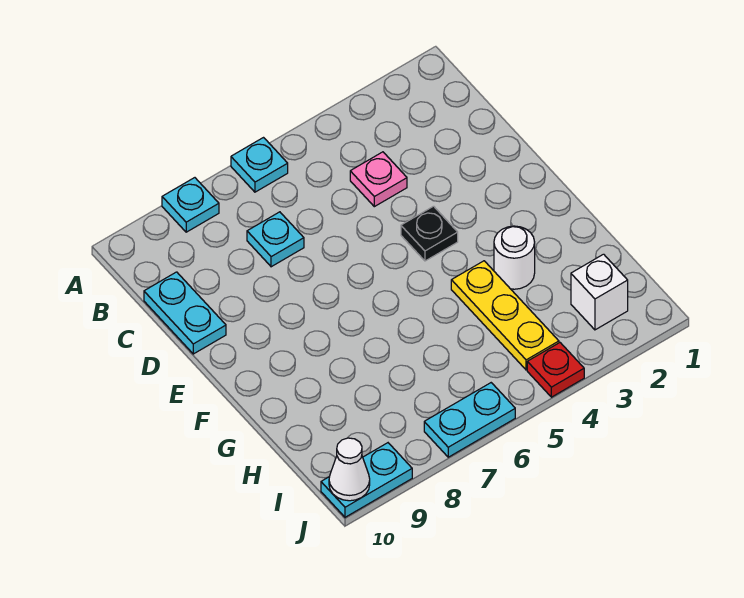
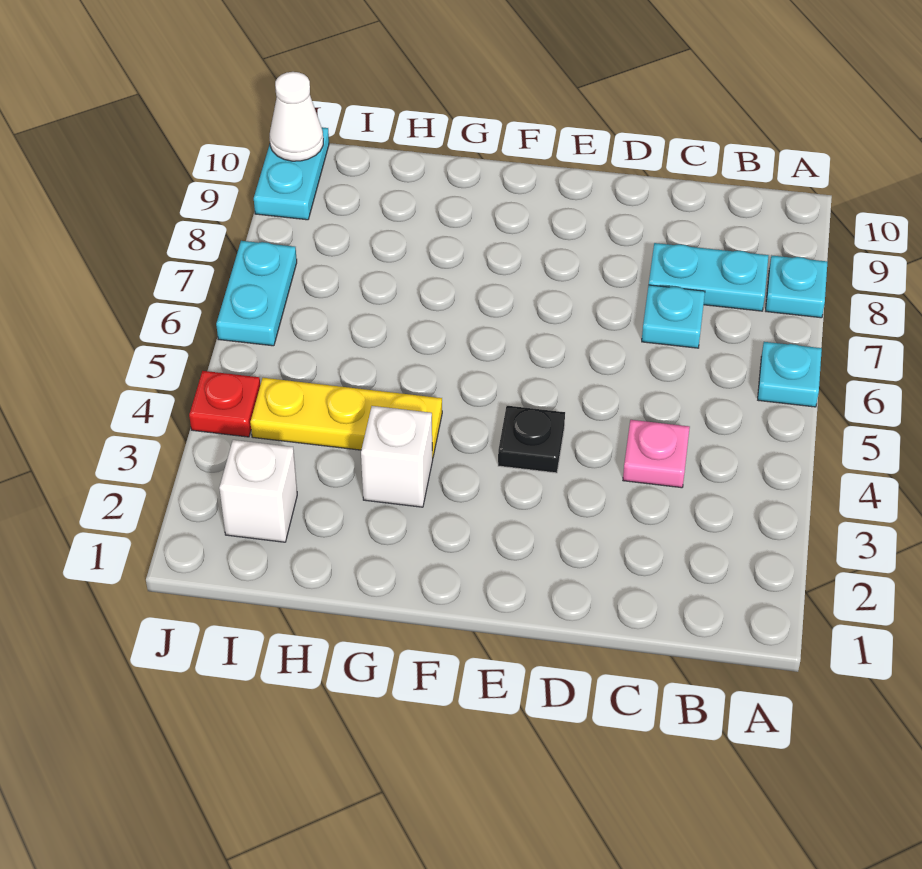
cyan plate C10:D10 level 1 -> cyan plate B8:C8 level 1
white round brick G3 level 1 -> white brick G3 level 1

